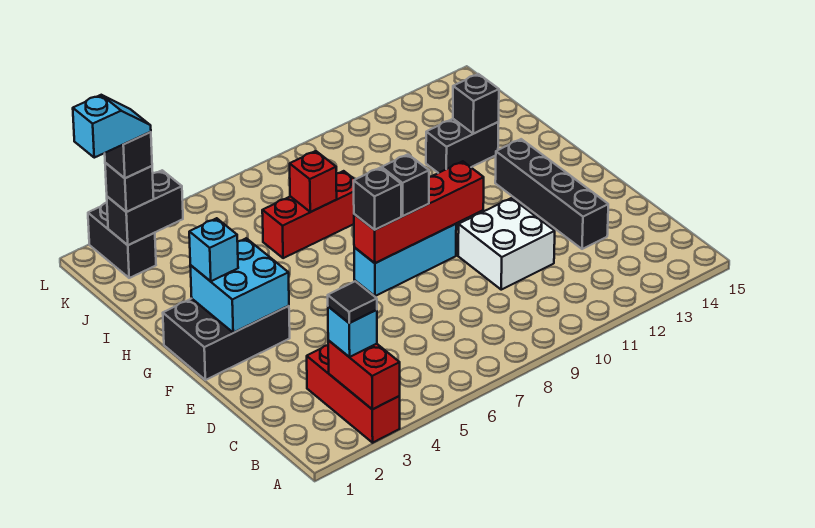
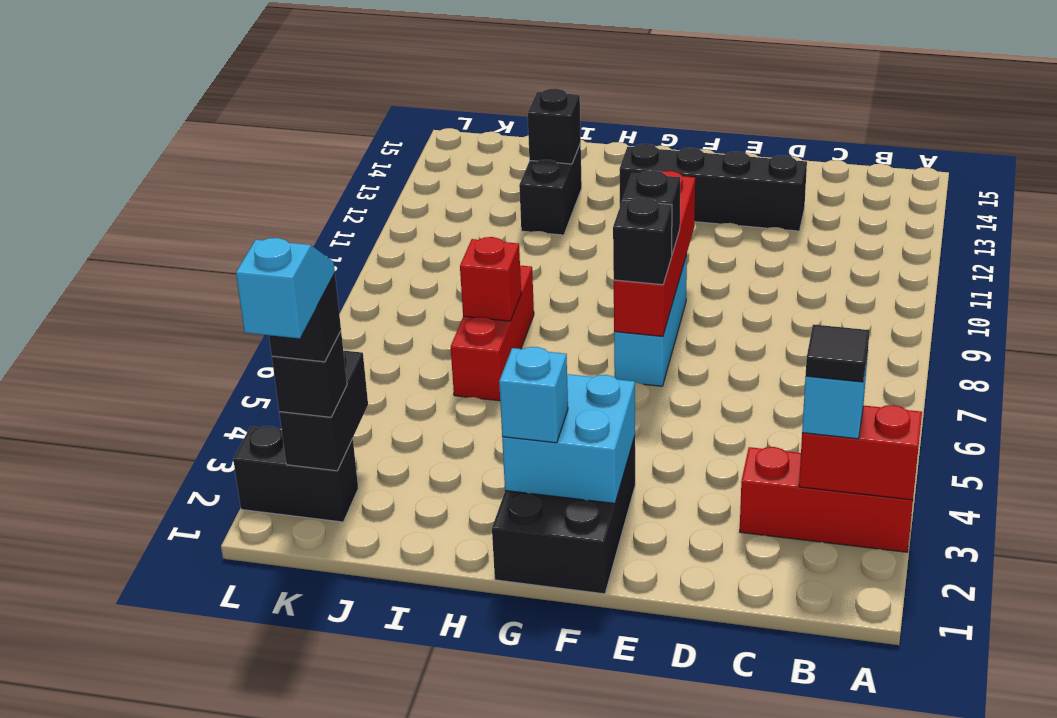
white brick D10:E11 level 1 -> none

